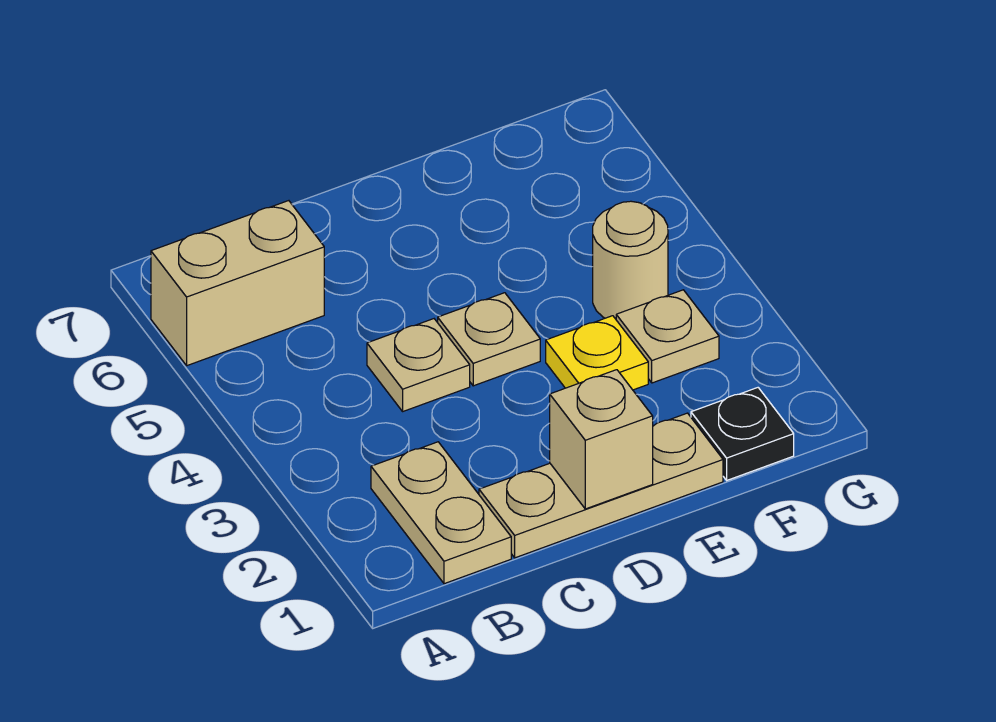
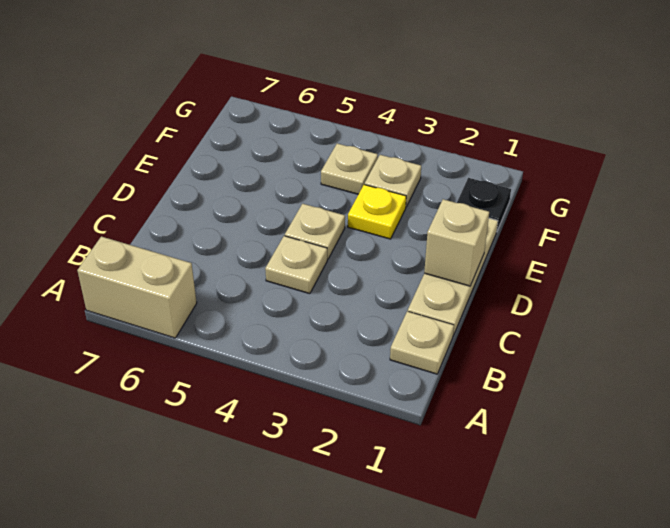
tan brick A6:B6 level 1 -> tan brick A6:A7 level 1
tan plate B1:B2 level 1 -> tan plate B1 level 1
tan round brick F4 level 1 -> tan plate F4 level 1

